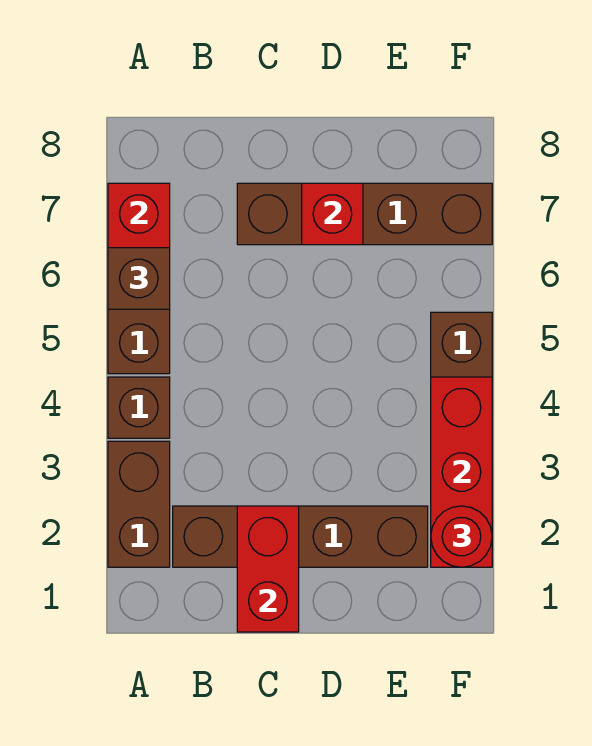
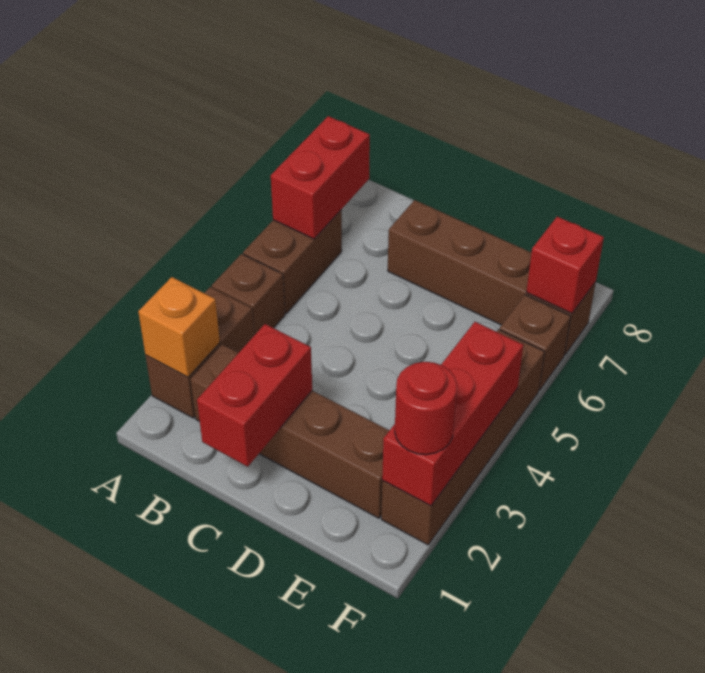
none -> orange brick A2 level 2
brown brick A6 level 3 -> brown brick F6 level 1
red brick D7 level 2 -> red brick F7 level 2

